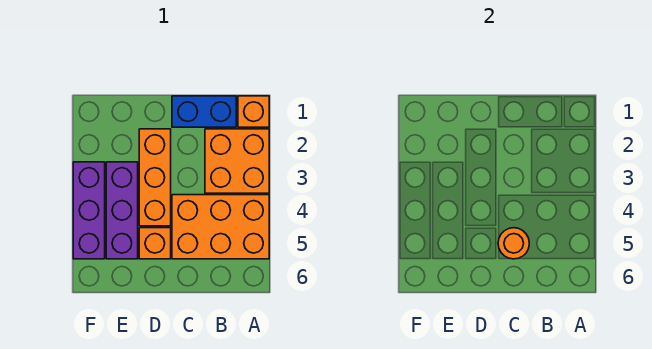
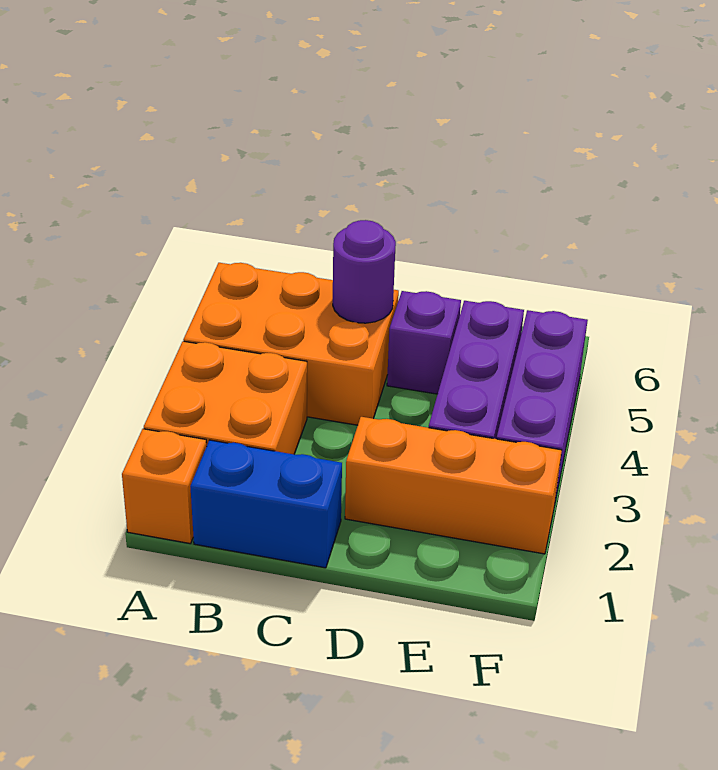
orange round brick C5 level 2 -> purple round brick C5 level 2
orange brick D2:D4 level 1 -> orange brick D2:F2 level 1
orange brick D5 level 1 -> purple brick D5 level 1

